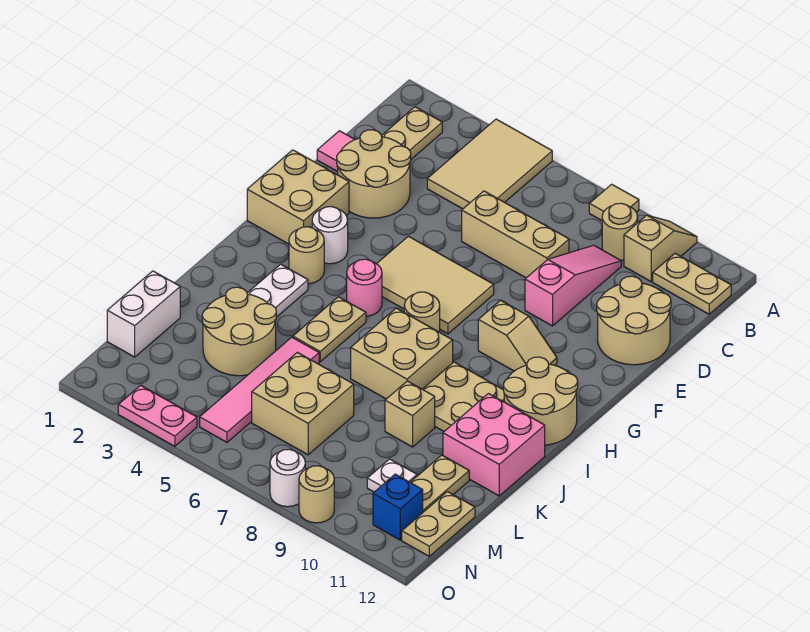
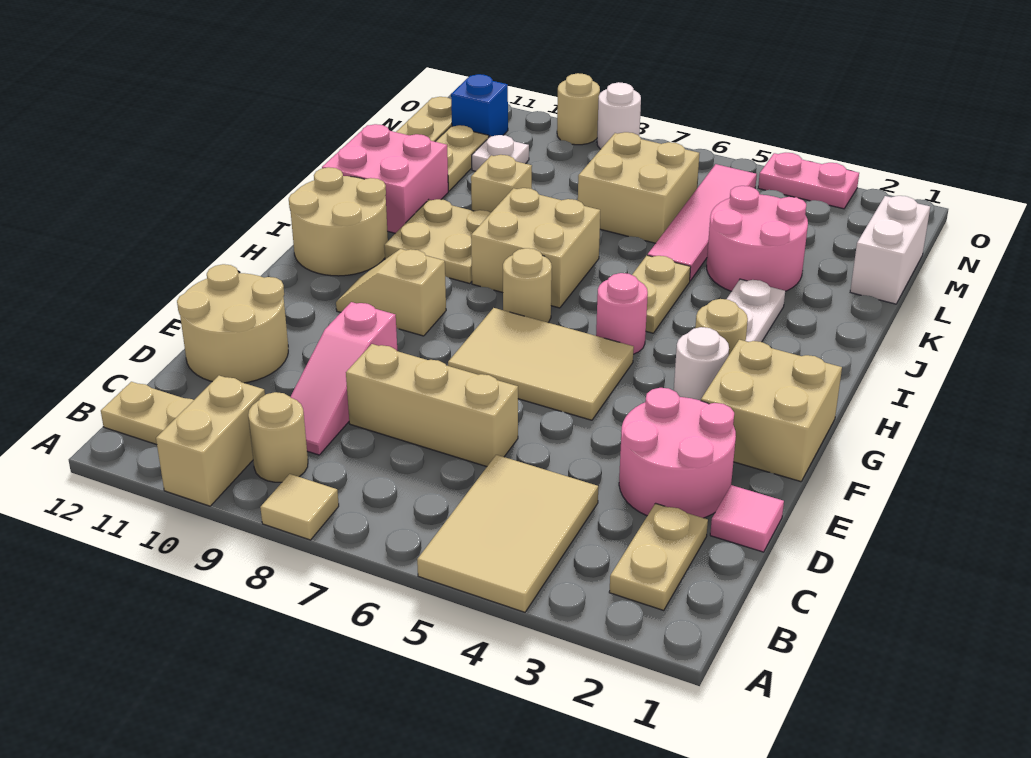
tan slope A10:B10 level 1 top B -> tan brick A10:B10 level 1
tan round brick D2:E3 level 1 -> pink round brick D2:E3 level 1
tan round brick K3:L4 level 1 -> pink round brick K3:L4 level 1

